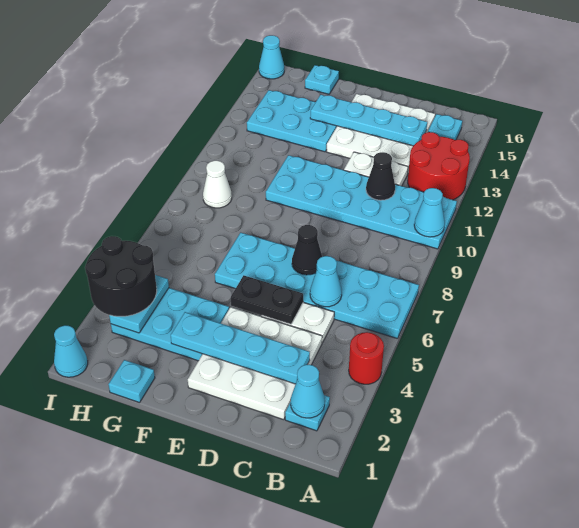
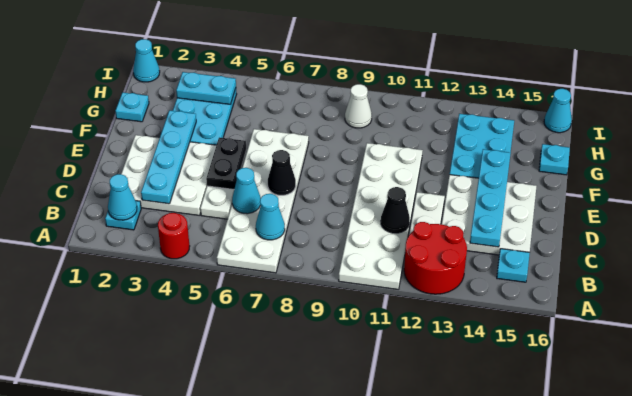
cyan plate A6:F7 level 1 -> white plate A6:F7 level 1
cyan plate A10:F11 level 1 -> white plate A10:F11 level 1
cyan cone A10 level 2 -> cyan cone B7 level 2
black round brick H3:I4 level 3 -> none

